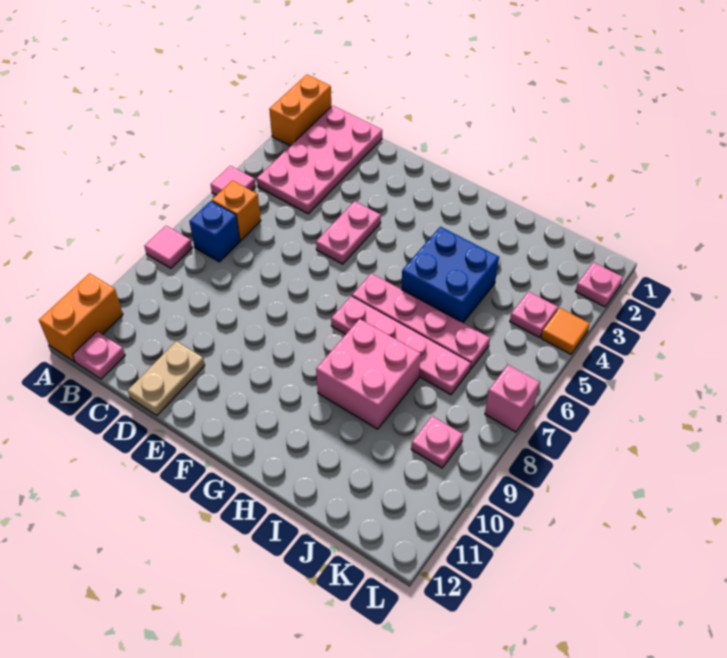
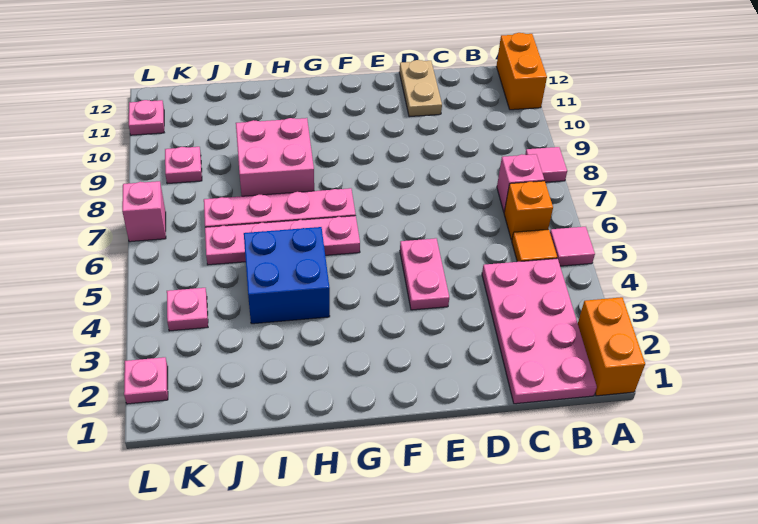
blue brick B7 level 1 -> pink brick B7 level 1
pink plate B12 level 1 -> pink plate L11 level 1
orange tile L4 level 1 -> orange tile B5 level 1

